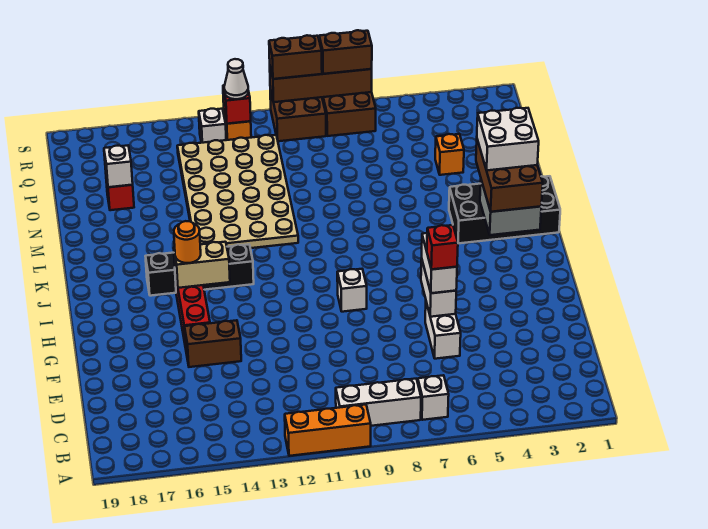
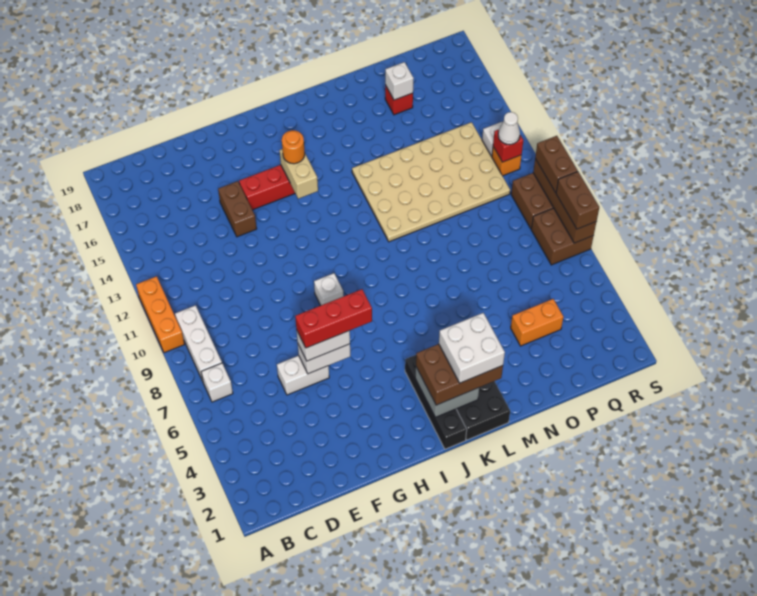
red brick F6 level 4 -> red brick F6:H6 level 4
black brick J13:J16 level 1 -> black brick J1:J4 level 1
orange brick O4 level 1 -> orange brick O4:P4 level 1

